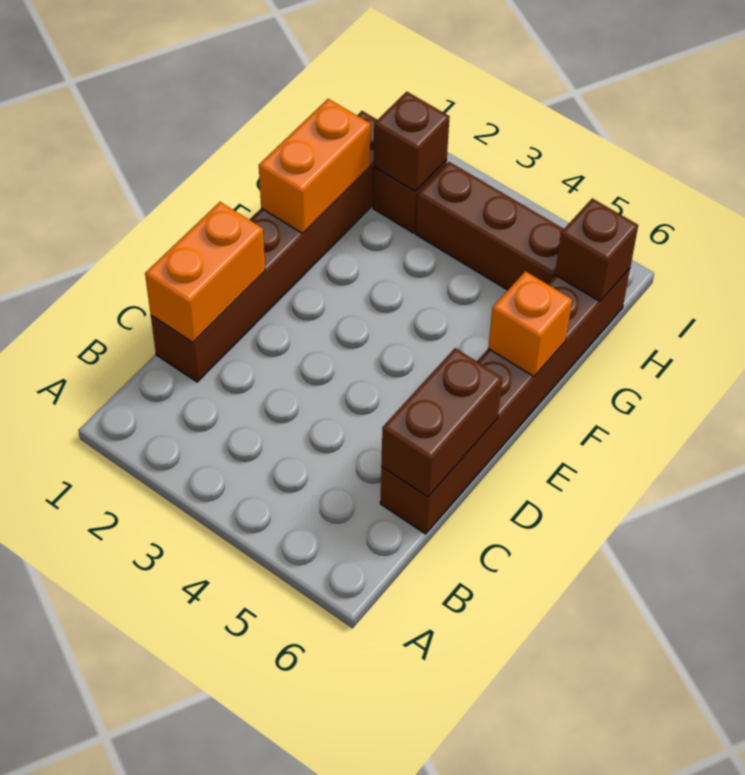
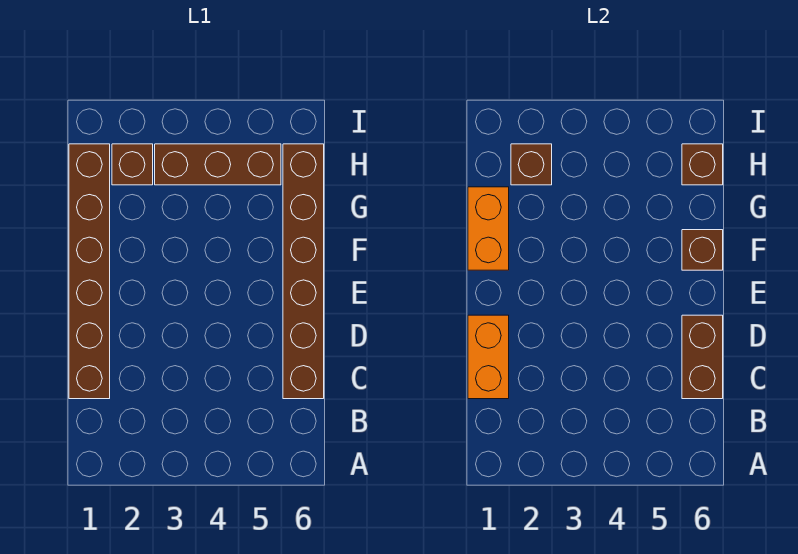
orange brick F6 level 2 -> brown brick F6 level 2

